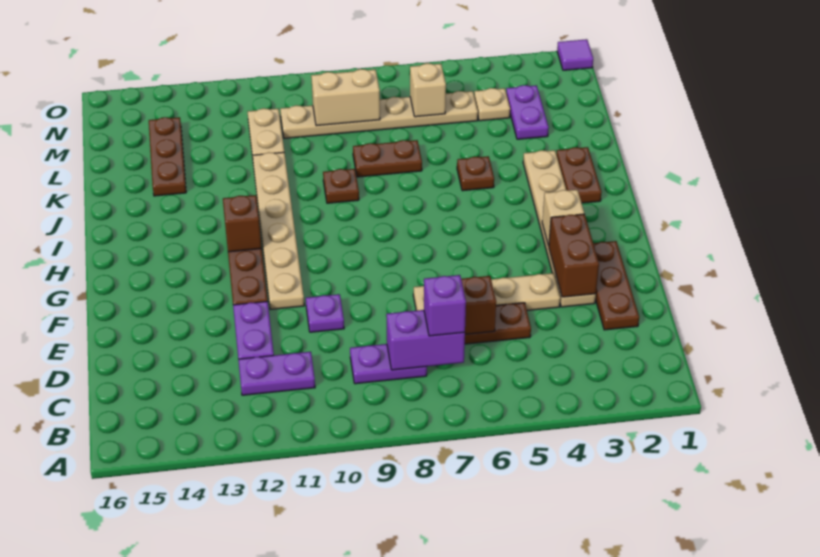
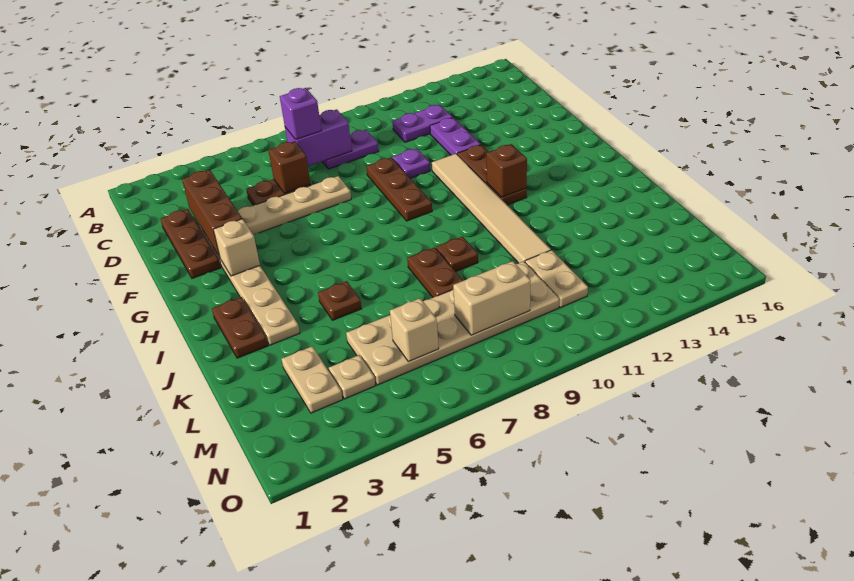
brown brick E3:F3 level 2 -> brown brick D3:F3 level 2
tan plate F11:K11 level 1 -> tan tile F11:K11 level 1
brown plate K7:K8 level 1 -> brown plate J8:K8 level 1
brown plate K14:M14 level 1 -> brown plate E9:G9 level 1
purple plate L3:M3 level 1 -> tan plate L3:M3 level 1
tan plate M5:M10 level 1 -> tan plate L5:M10 level 1
purple tile O1 level 1 -> none

